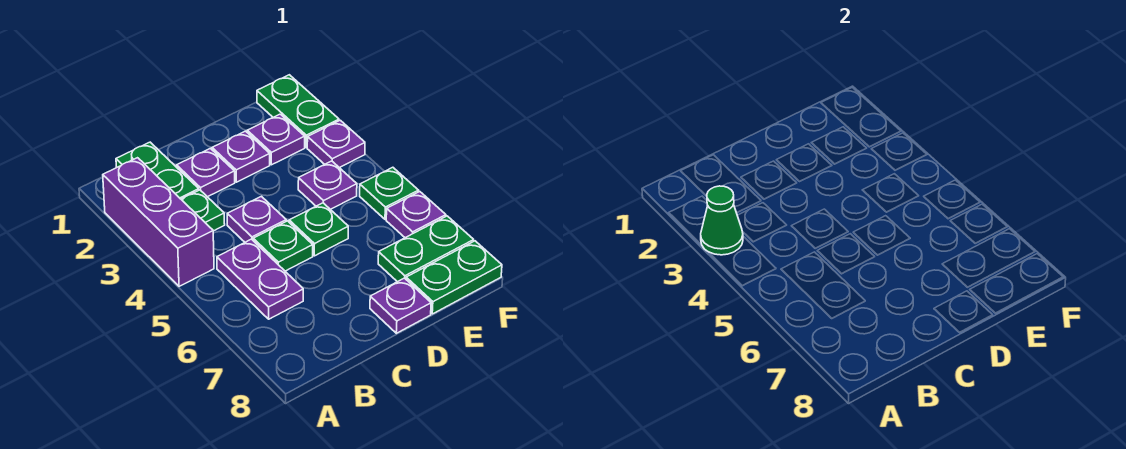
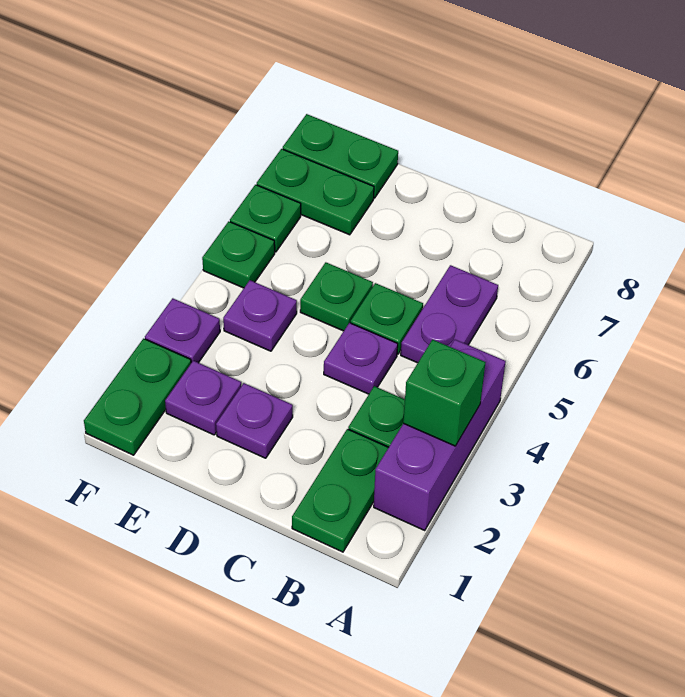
green cone A3 level 2 -> green brick A3 level 2
purple plate C2 level 1 -> none
purple plate D8 level 1 -> none
purple plate F6 level 1 -> green plate F6 level 1

